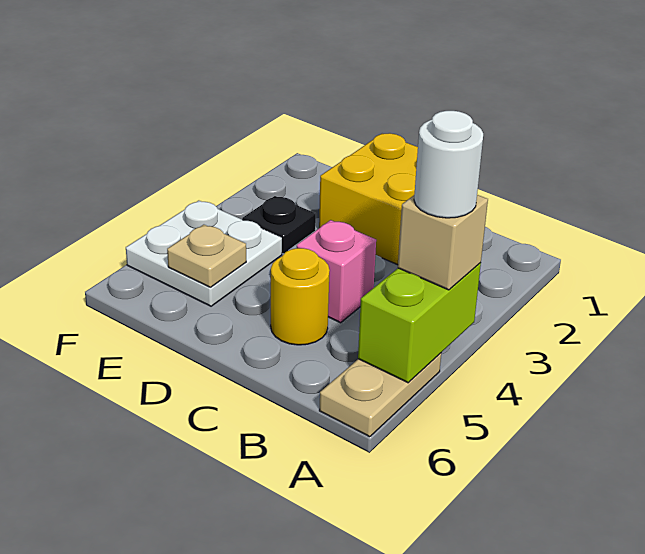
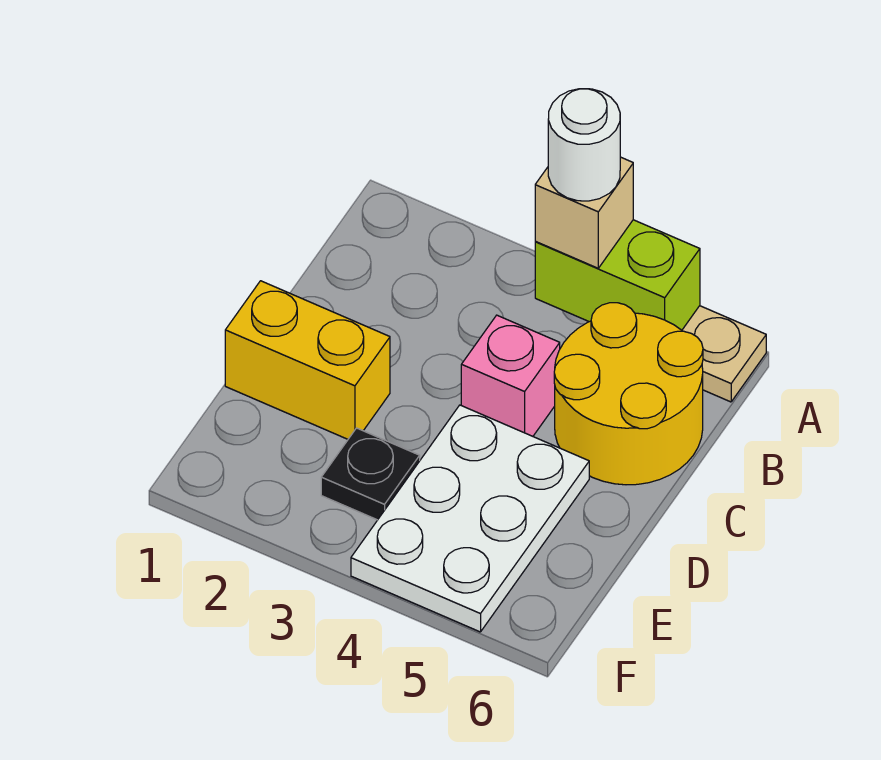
yellow brick C1:D2 level 1 -> yellow brick D1:D2 level 1
yellow round brick C5 level 1 -> yellow round brick B5:C6 level 1
white plate E4:F5 level 1 -> white plate D4:F5 level 1
tan plate E5 level 2 -> none

